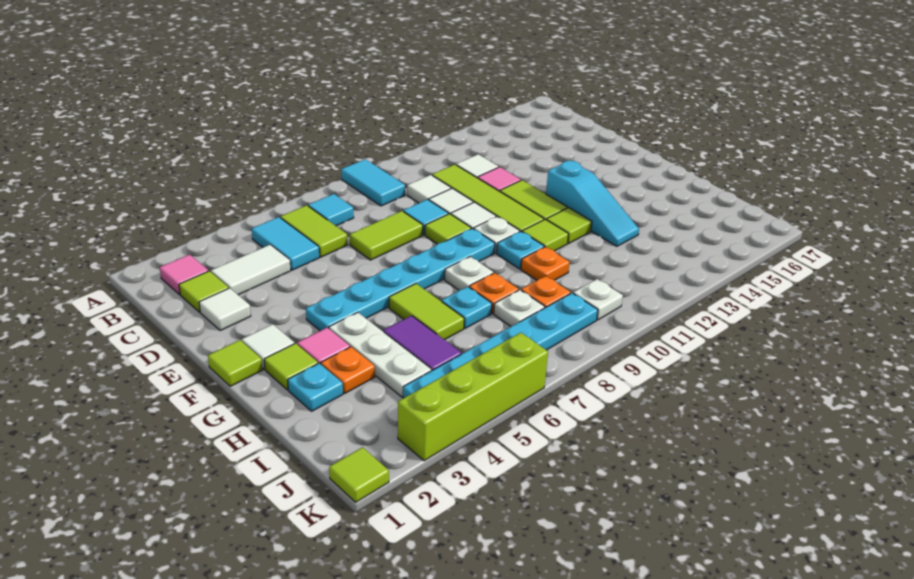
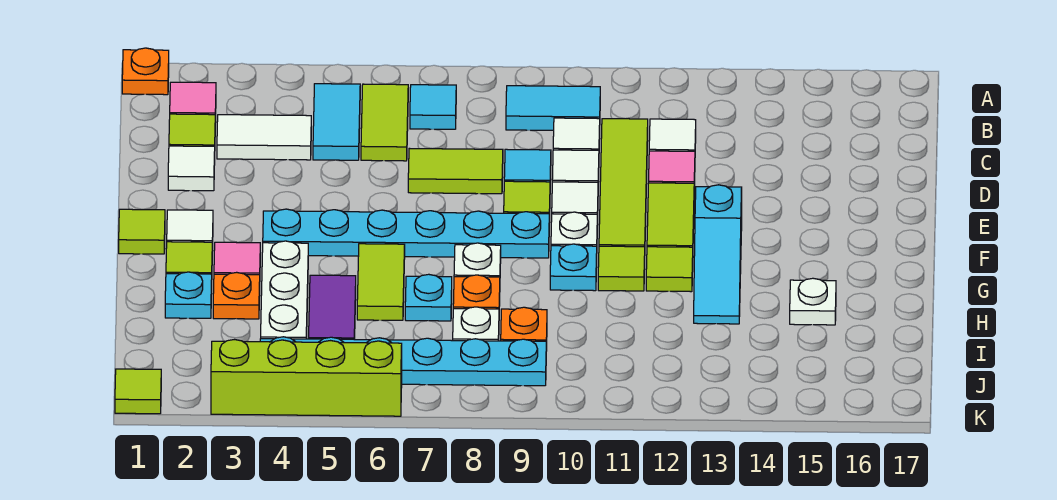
cyan tile A9:B9 level 1 -> cyan tile B9:B10 level 1
orange plate H10 level 1 -> orange plate A1 level 1
white plate J10 level 1 -> white plate H15 level 1

